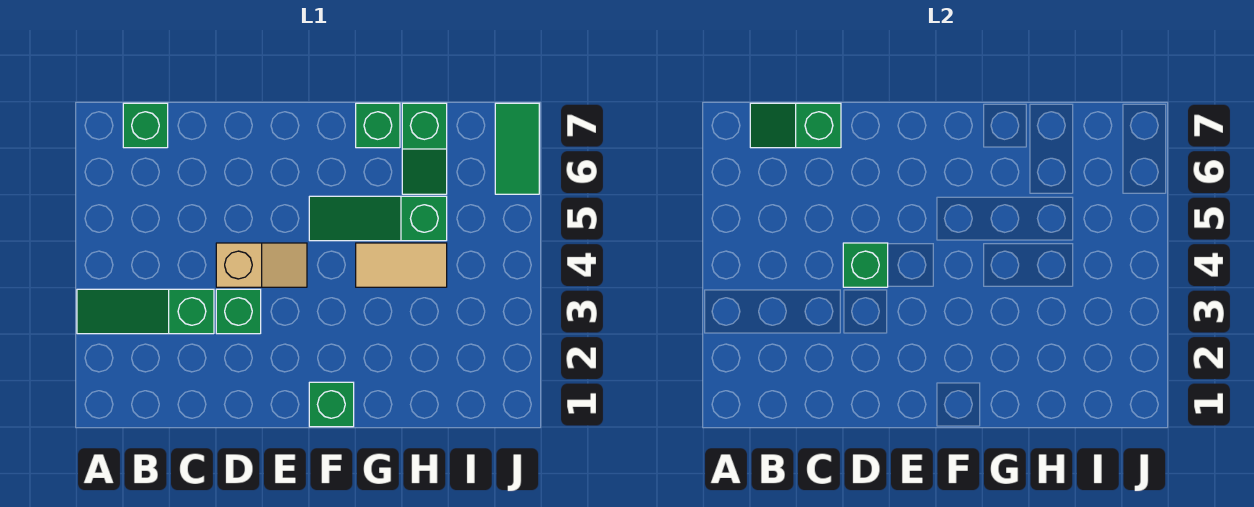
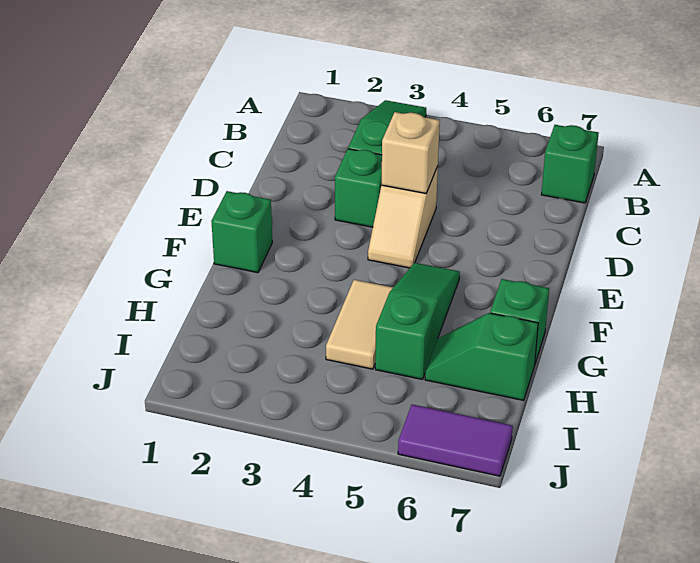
green slope B7:C7 level 2 top C -> none
green brick D4 level 2 -> tan brick D4 level 2
green tile J6:J7 level 1 -> purple tile J6:J7 level 1

